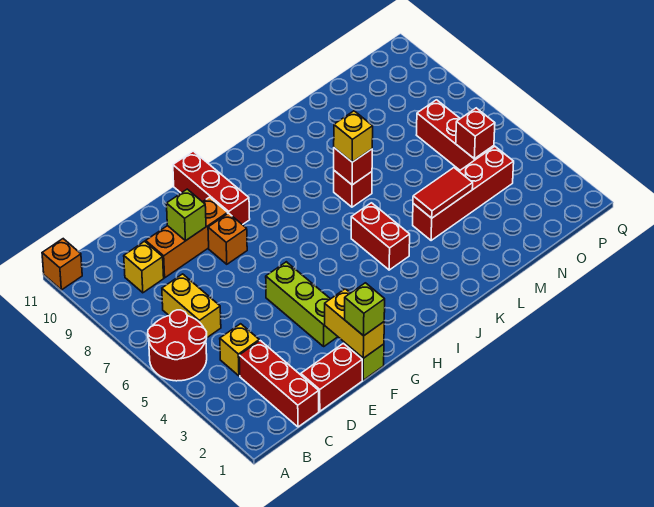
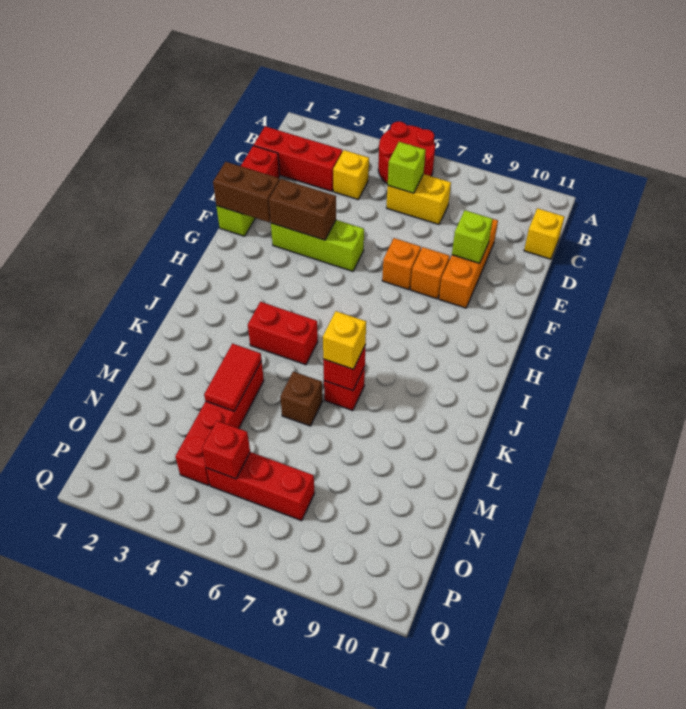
orange brick A11 level 1 -> orange brick F7 level 1
yellow brick C9 level 1 -> yellow brick C11 level 1
yellow brick F1:F2 level 2 -> brown brick F1:F2 level 2
lime brick F1 level 3 -> lime brick C6 level 2
none -> brown brick F3:F4 level 2
red brick G9:G11 level 1 -> none
none -> brown brick L6 level 1

